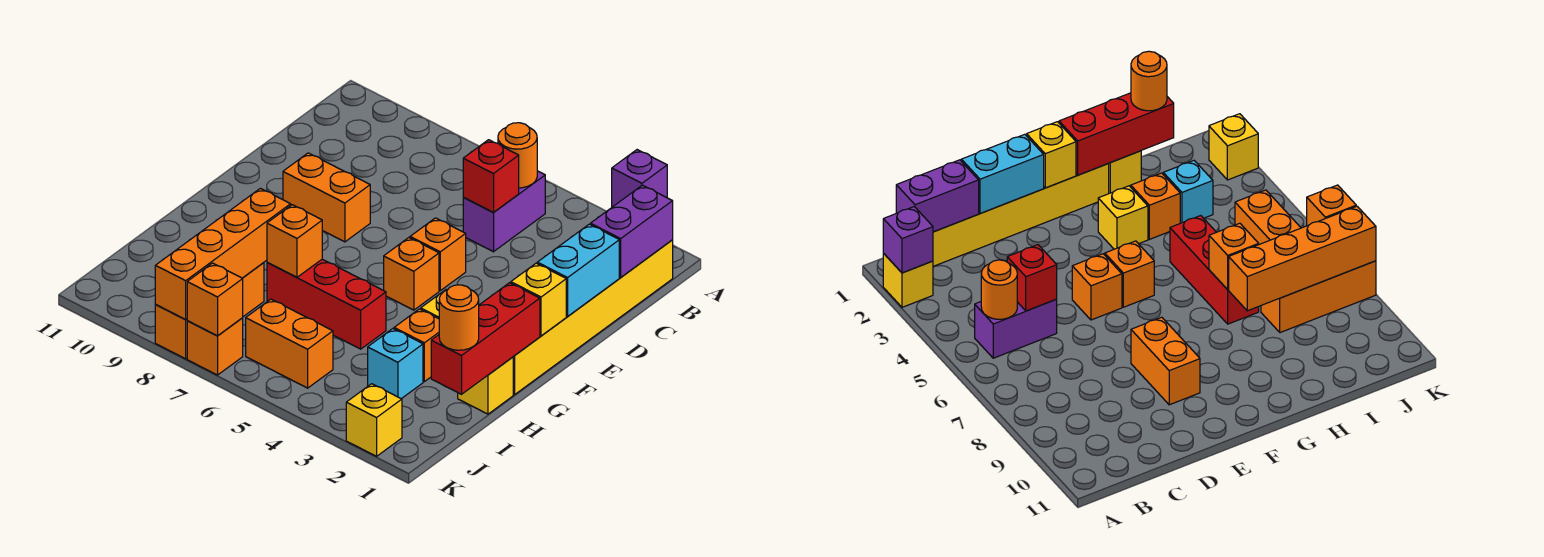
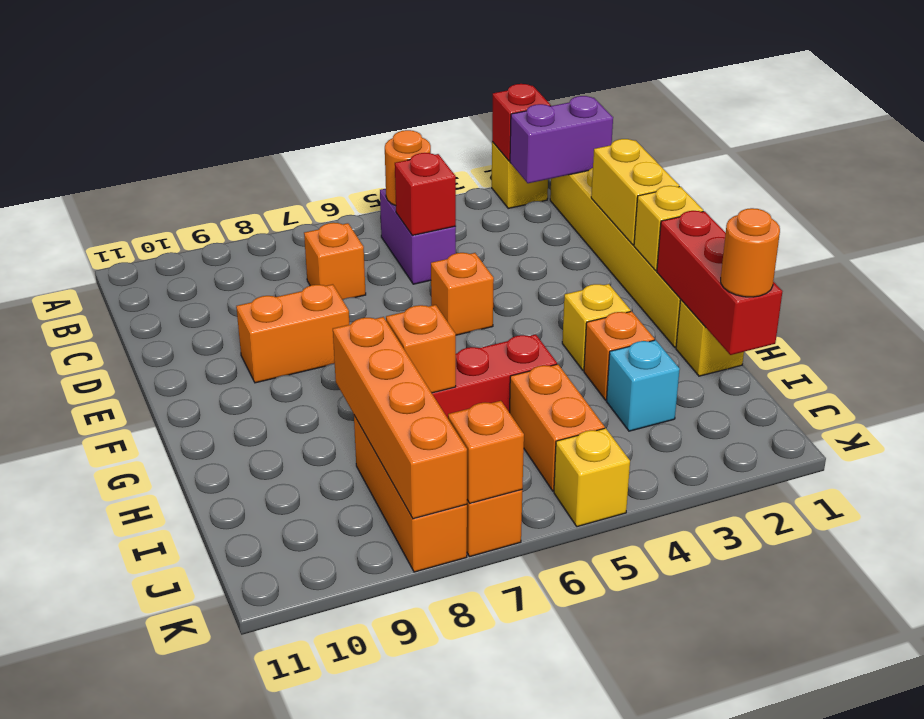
purple brick A2 level 2 -> red brick A2 level 2
purple brick B1:C1 level 2 -> purple brick B1:B2 level 2
cyan brick D1:E1 level 2 -> yellow brick D1:E1 level 2
orange brick F5 level 1 -> orange brick C7 level 1
orange brick J5:J6 level 1 -> orange brick I5:J5 level 1
yellow brick K2 level 1 -> yellow brick K5 level 1

